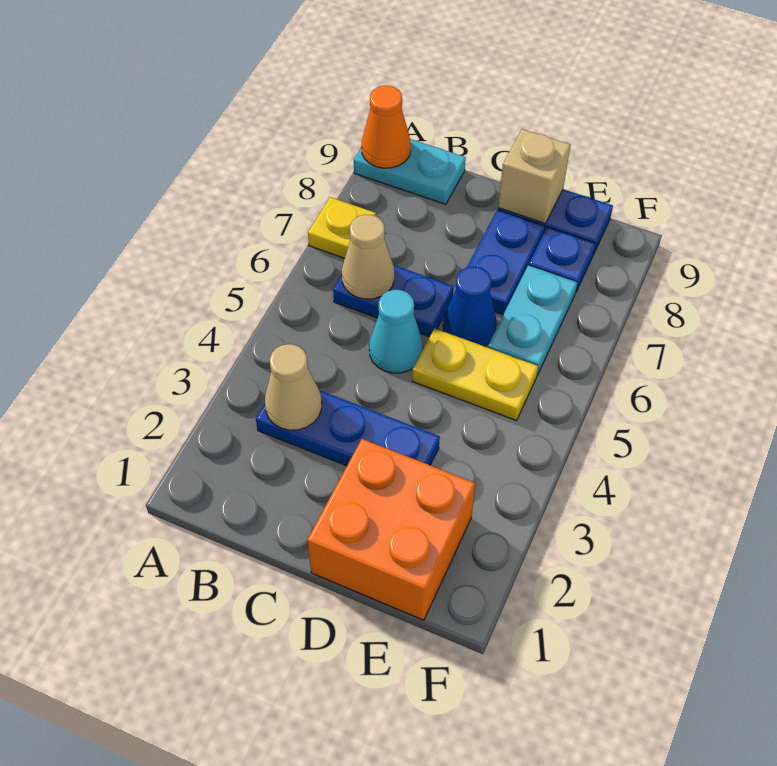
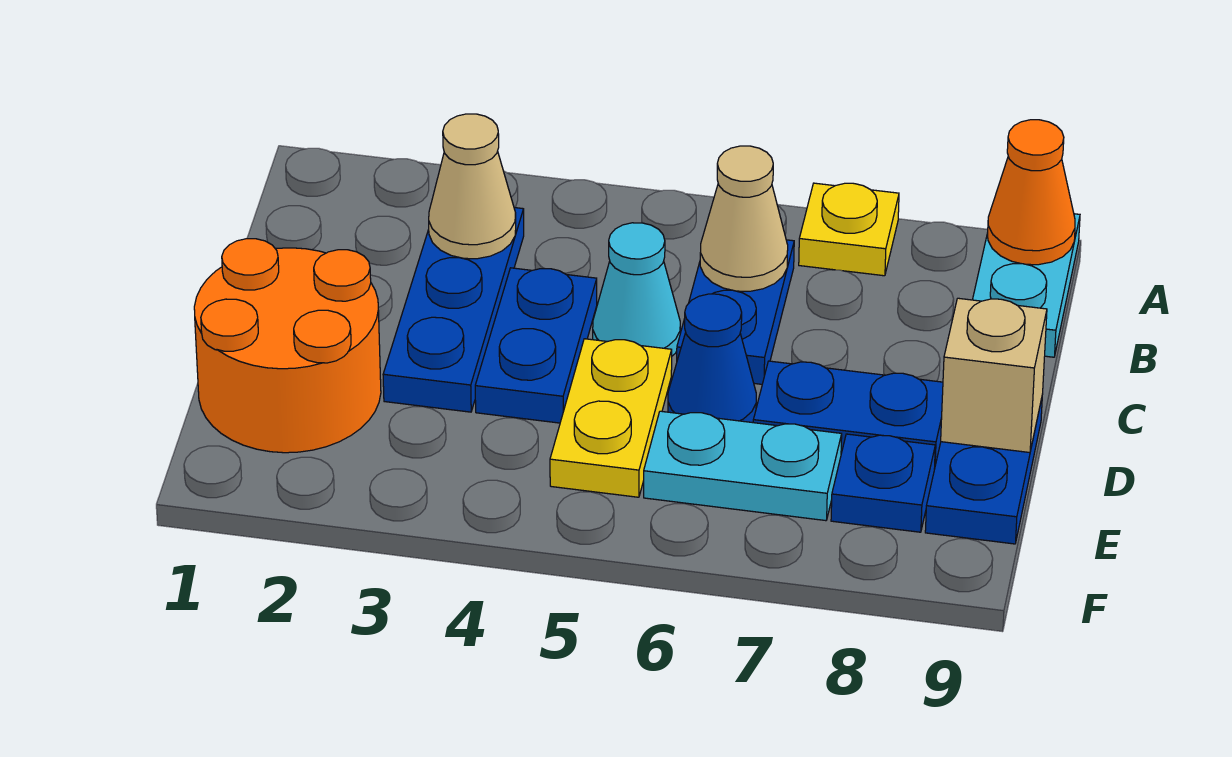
none -> blue plate C4:D4 level 1
orange brick D1:E2 level 1 -> orange round brick D1:E2 level 1

